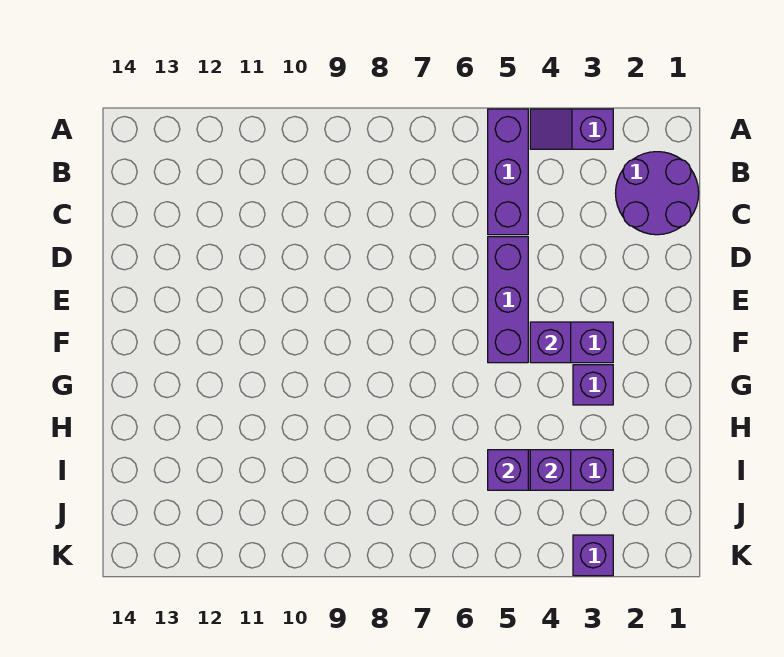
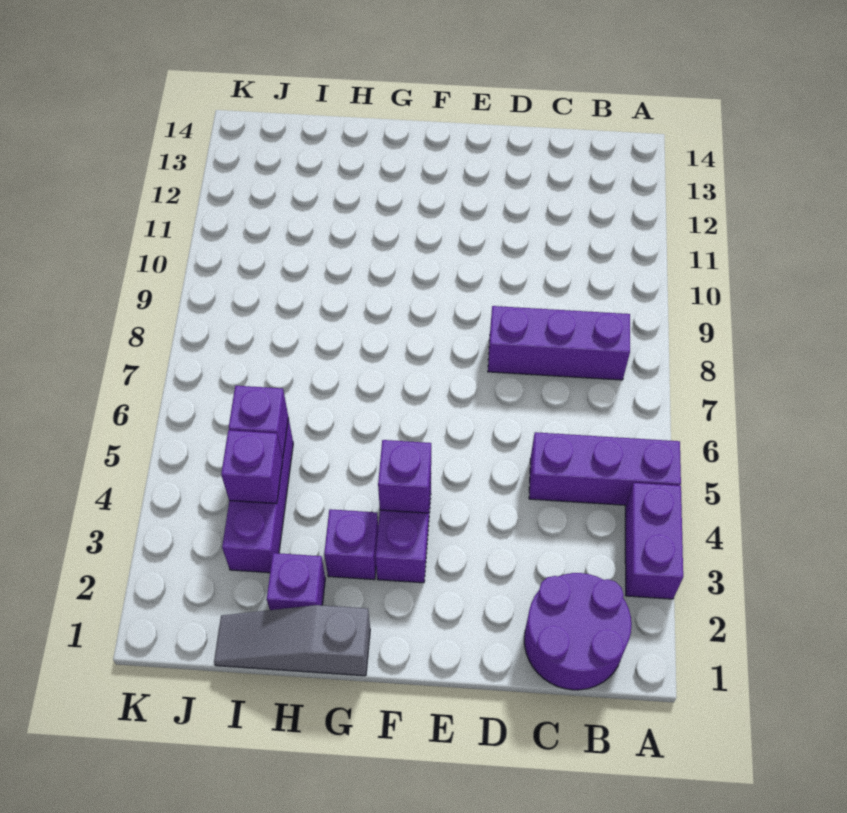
purple slope A3:A4 level 1 top 3 -> purple brick A3:A4 level 1
purple brick D5:F5 level 1 -> purple brick B8:D8 level 1
none -> grey slope G1:I1 level 1 top G
purple brick K3 level 1 -> purple brick H2 level 1

